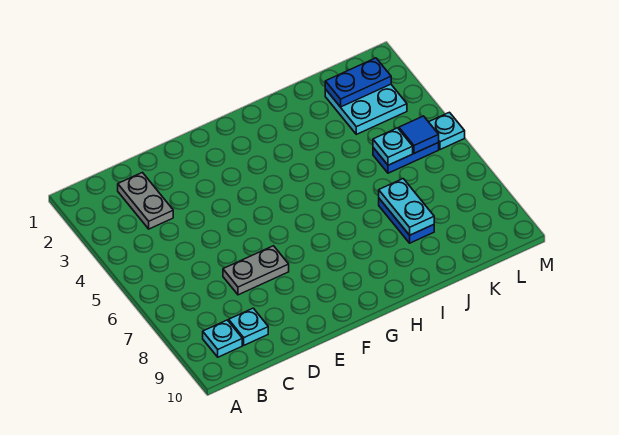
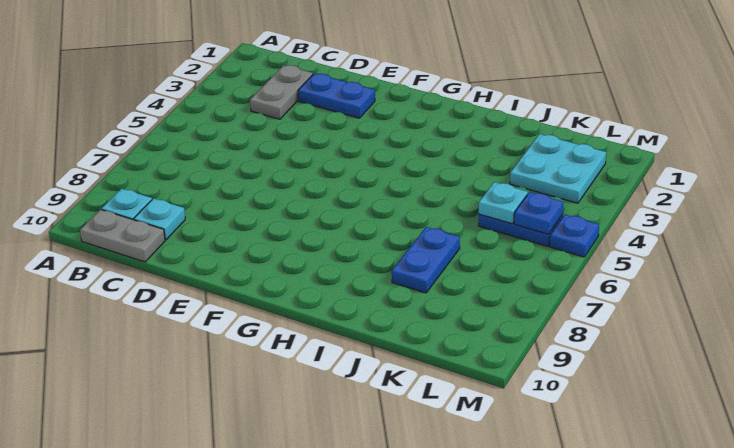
grey plate D7:E7 level 1 -> grey plate B10:C10 level 1
cyan plate J7:J8 level 2 -> none
blue plate K2:L2 level 2 -> blue plate D2:E2 level 1
blue tile L5 level 2 -> blue plate L5 level 2
cyan plate M5 level 1 -> blue plate M5 level 1

